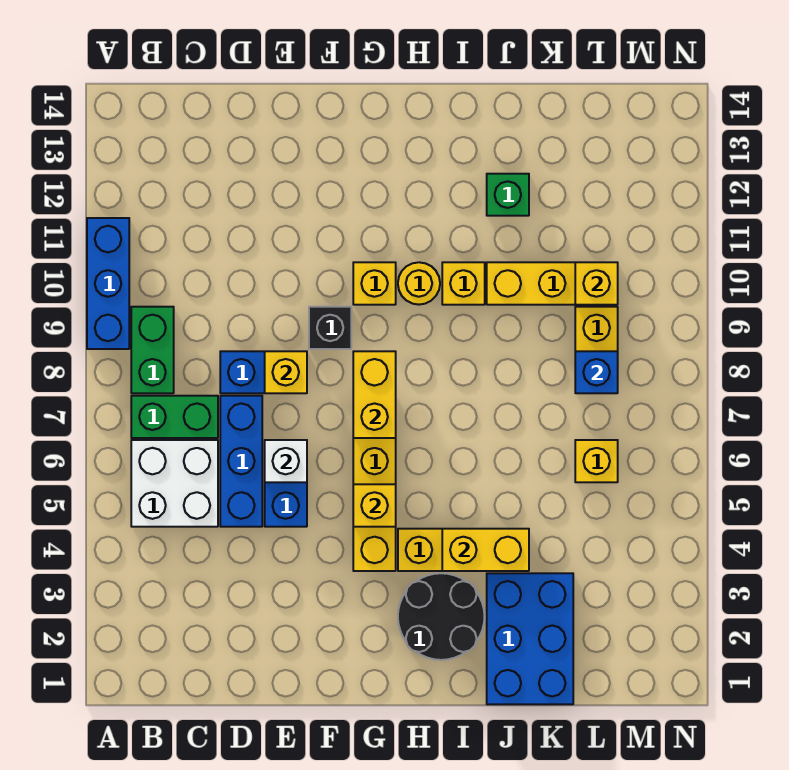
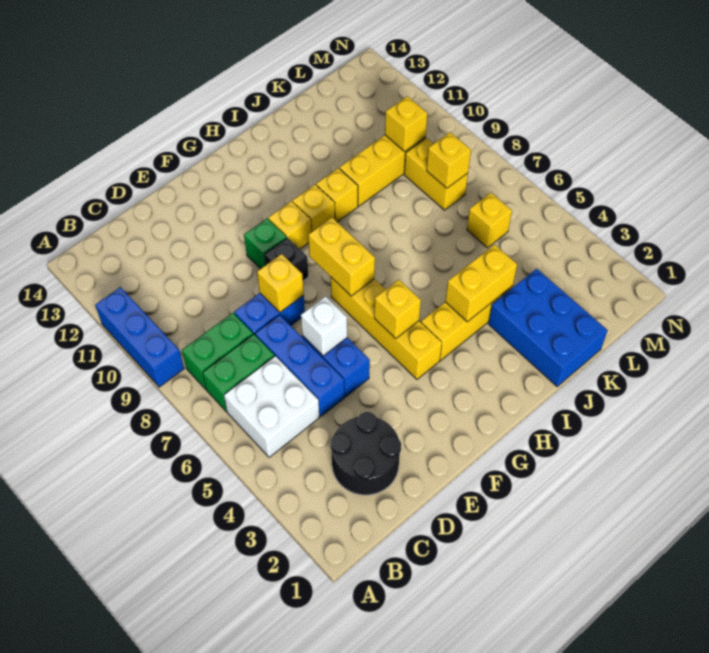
green brick B8:B9 level 1 -> green brick B8:C8 level 1
black round brick H2:I3 level 1 -> black round brick C2:D3 level 1
yellow round brick H10 level 1 -> yellow brick H10 level 1
green brick J12 level 1 -> green brick F10 level 1
blue brick L8 level 2 -> yellow brick L8 level 2

